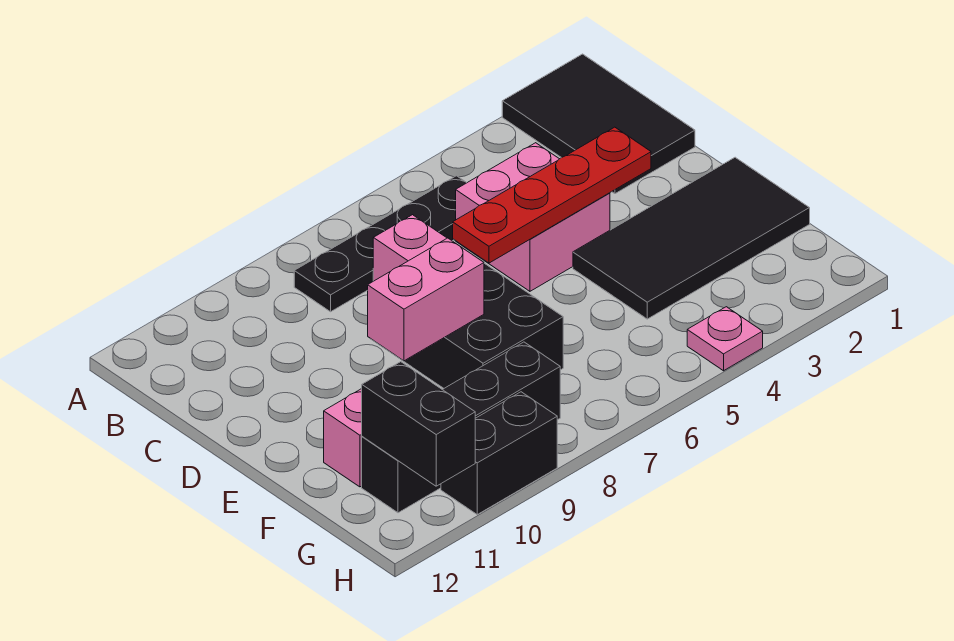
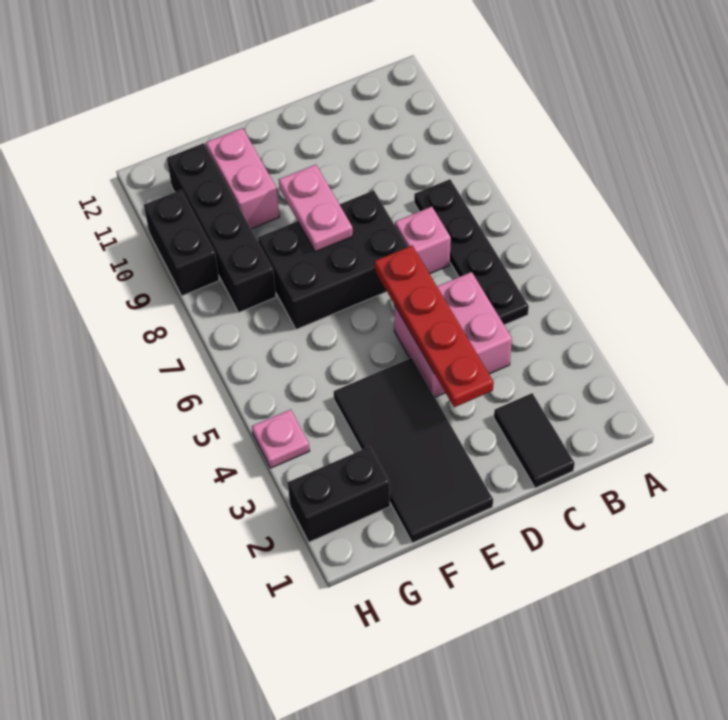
black tile A1:C2 level 1 -> black tile C1:C2 level 1
pink brick E8:E9 level 2 -> pink plate E8:E9 level 2
black brick G11:H11 level 2 -> black brick G2:H2 level 1

